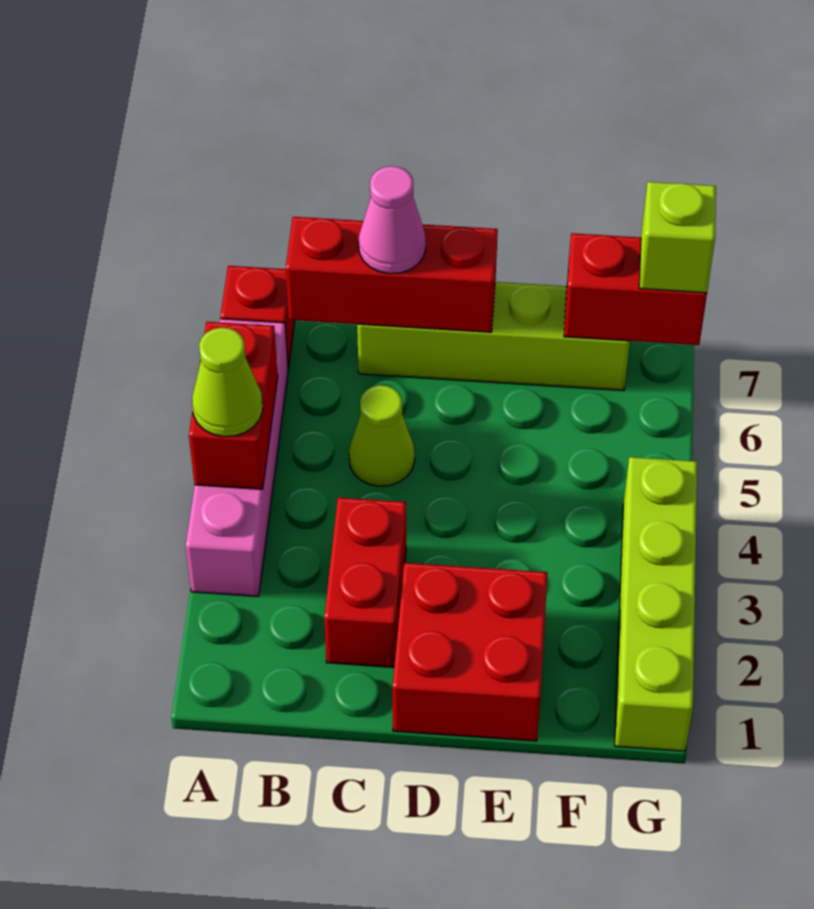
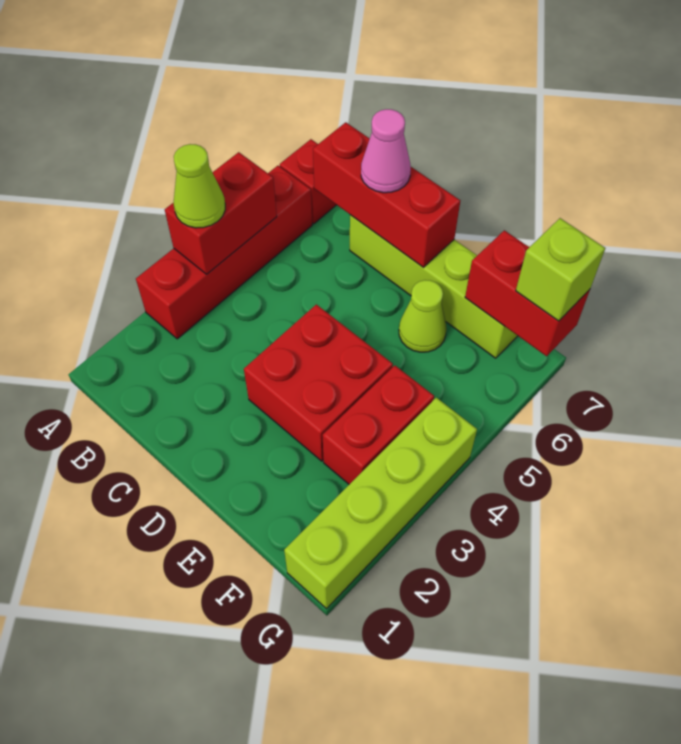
pink brick A3:A6 level 1 -> red brick A3:A6 level 1
red brick C2:C3 level 1 -> red brick F3:F4 level 1
lime cone C5 level 1 -> lime cone E6 level 1
red brick D1:E2 level 1 -> red brick D3:E4 level 1

